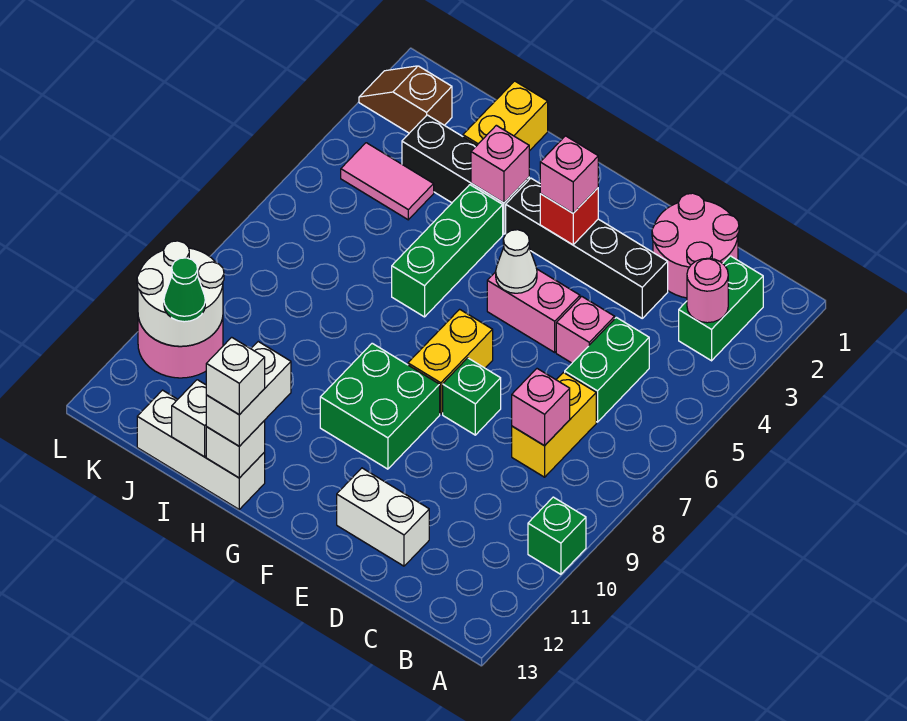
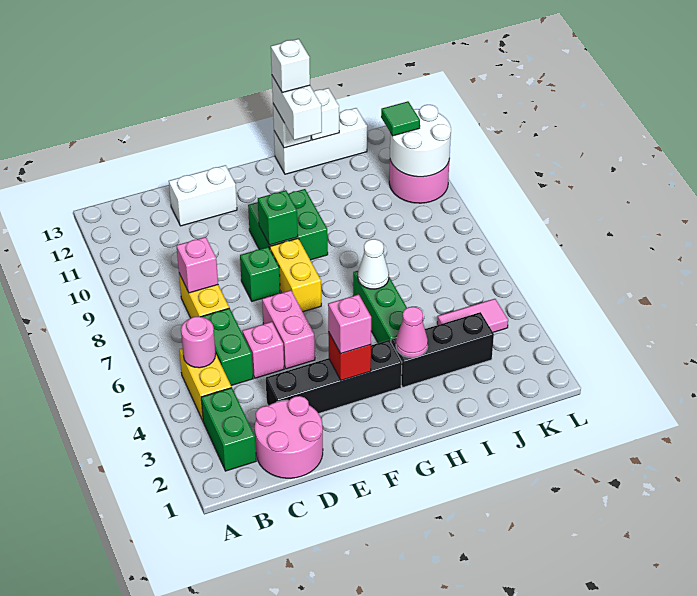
green brick A10 level 1 -> green brick F9 level 2
pink round brick B3 level 2 -> pink round brick B5 level 2
pink brick E5:F5 level 1 -> pink brick E5:E6 level 1
white cone F5 level 2 -> white cone H6 level 2
pink brick H3 level 2 -> pink cone H3 level 2
yellow brick I1:I2 level 1 -> yellow brick B4:B5 level 1
brown slope K2:L2 level 1 top K -> none
green cone K11 level 3 -> green tile K11 level 3

